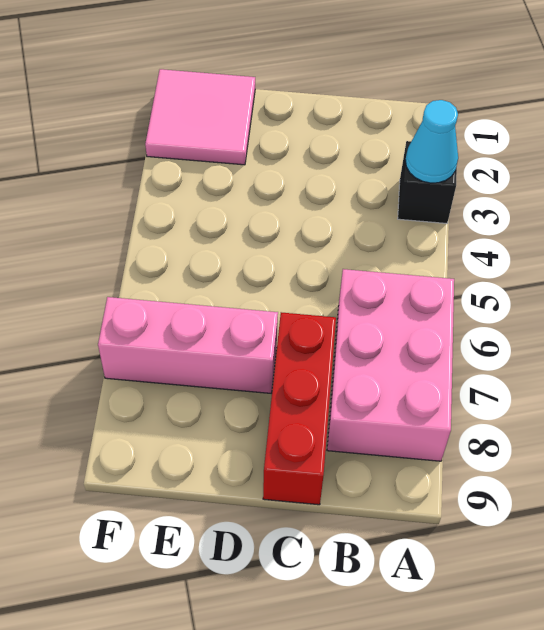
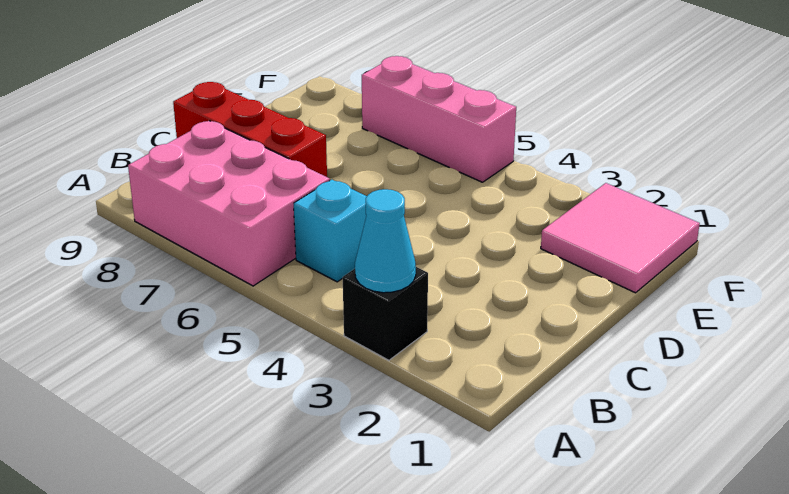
none -> cyan brick B5 level 1
pink brick D7:F7 level 1 -> pink brick F5:F7 level 1

